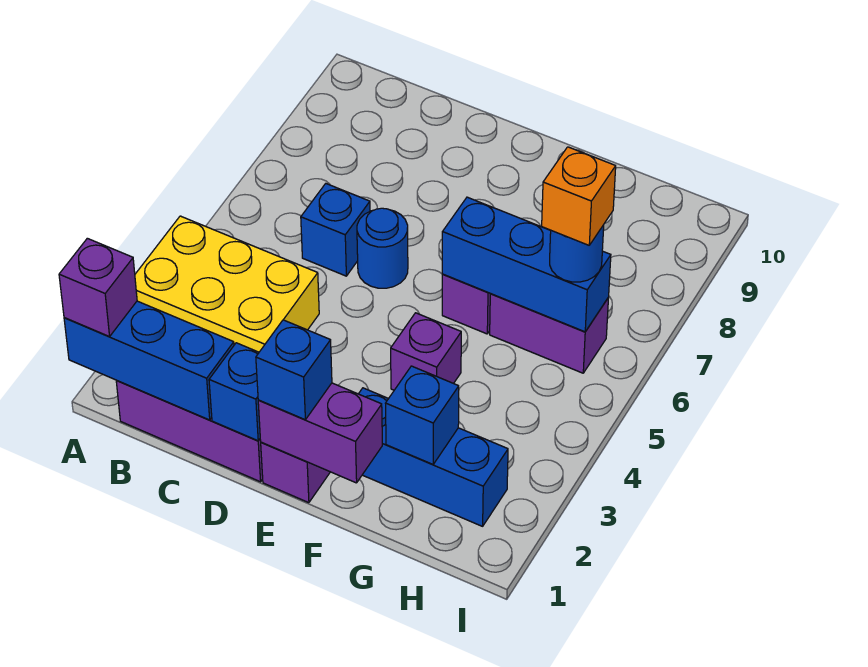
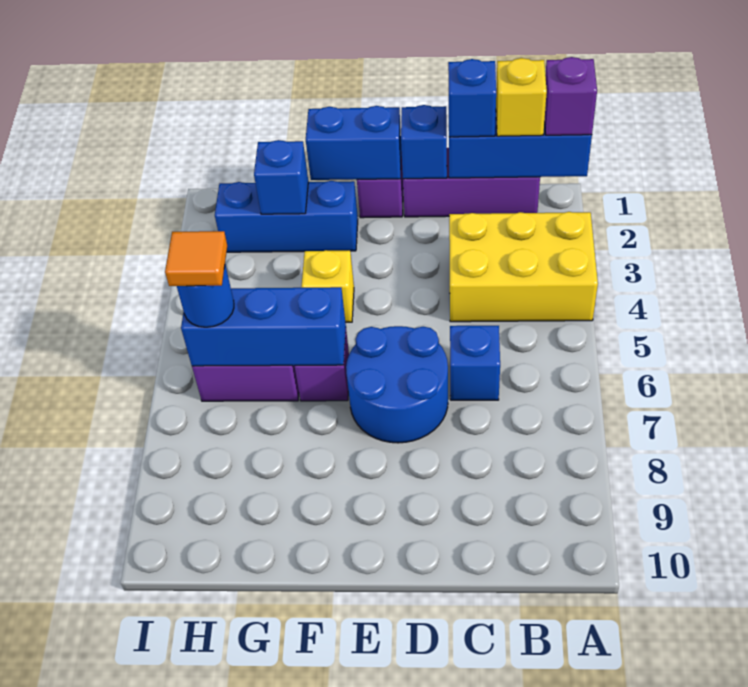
none -> yellow brick B1 level 3
blue round brick D6 level 1 -> blue round brick D6:E7 level 1
purple brick E1:F1 level 2 -> blue brick E1:F1 level 2
blue brick E1 level 3 -> blue brick C1 level 3
purple brick F4 level 1 -> yellow brick F4 level 1
orange brick H6 level 4 -> orange tile H6 level 4

